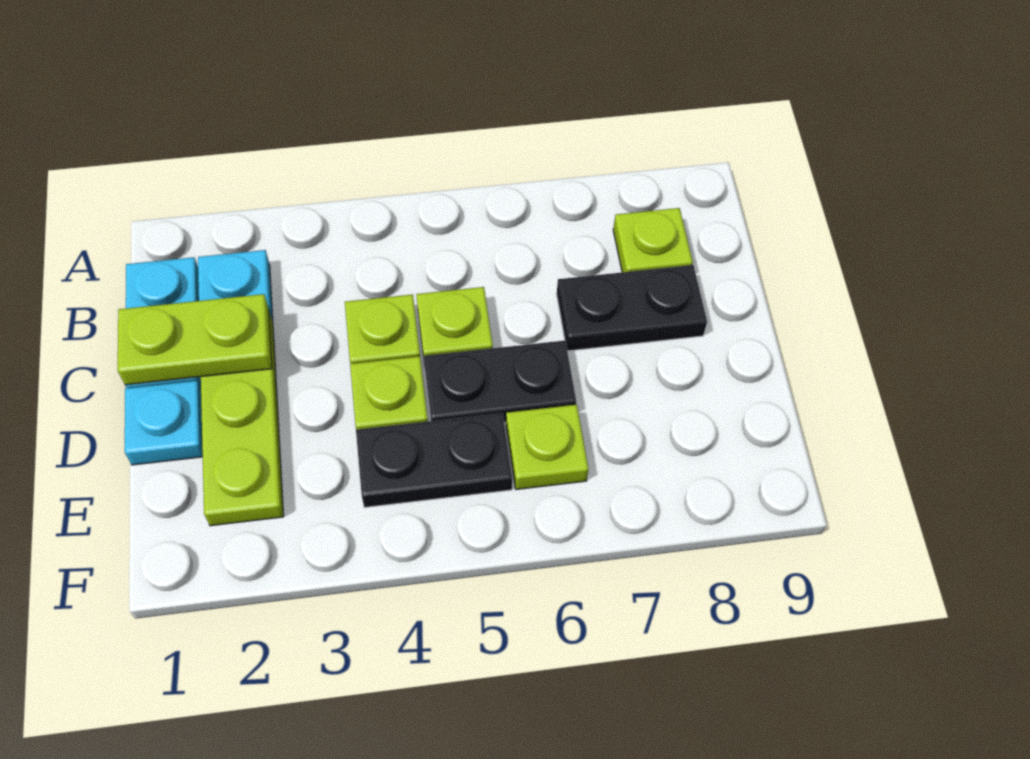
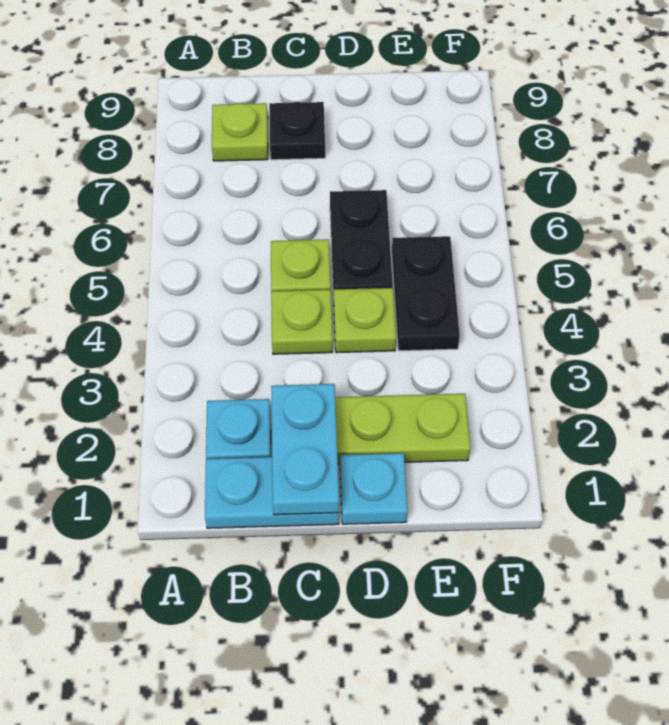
lime plate C1:C2 level 2 -> cyan plate C1:C2 level 2
black plate C7:C8 level 1 -> black plate C8 level 1
lime plate E6 level 1 -> none

